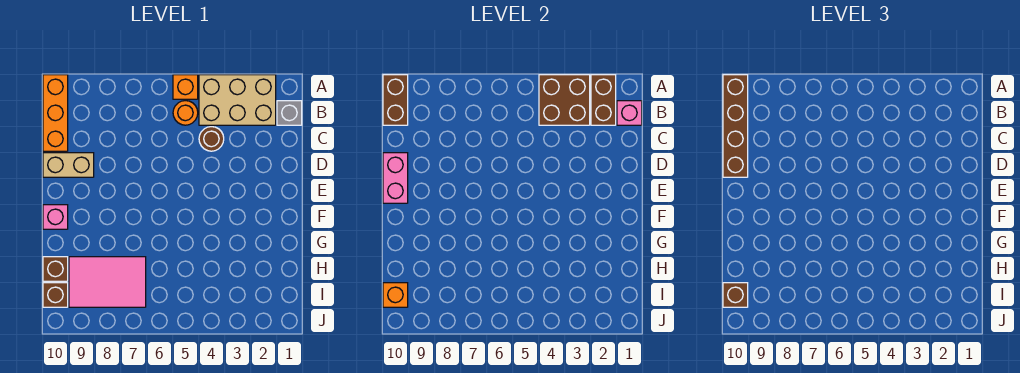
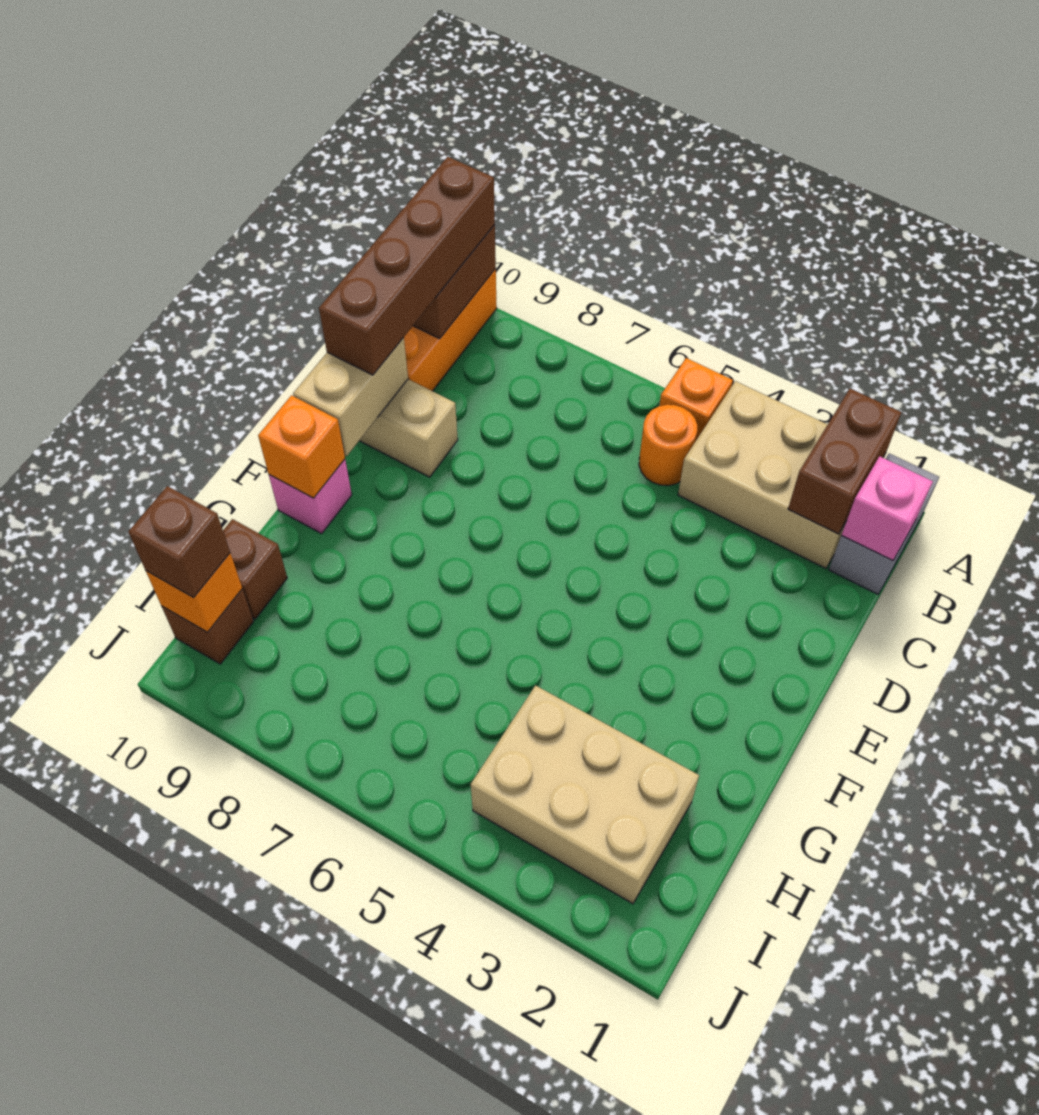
brown brick A3:B4 level 2 -> none
grey brick B1 level 1 -> grey brick A1:B1 level 1
brown round brick C4 level 1 -> none
pink brick D10:E10 level 2 -> tan brick D10:E10 level 2
none -> orange brick F10 level 2
none -> tan brick H2:I4 level 1
pink tile H7:I9 level 1 -> none

